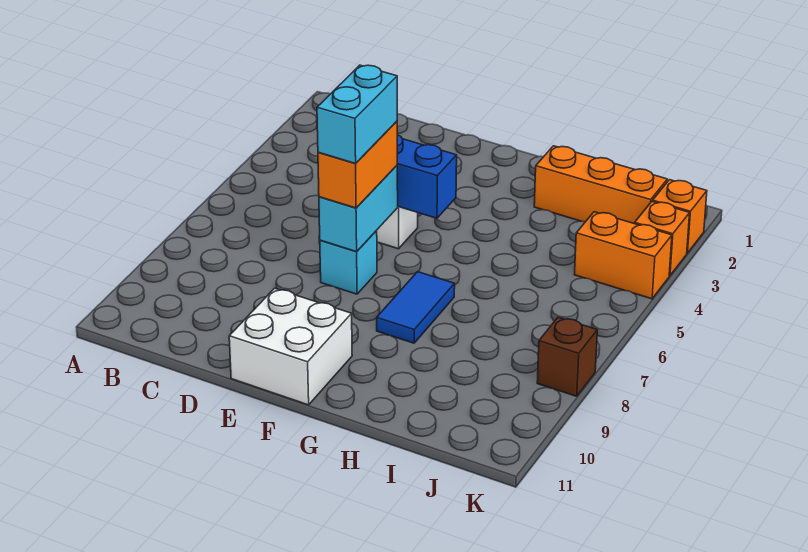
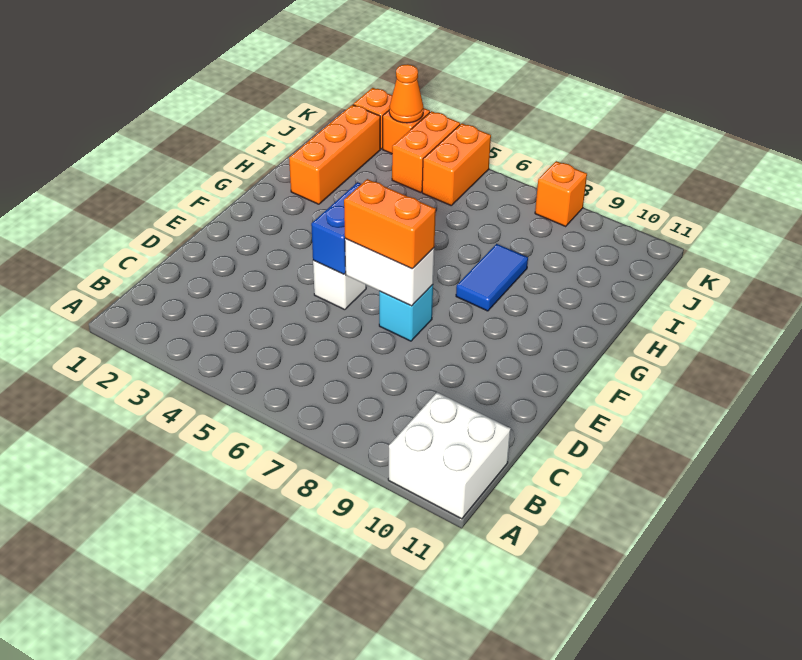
cyan brick E6:E7 level 2 -> white brick E6:E7 level 2
cyan brick E6:E7 level 4 -> none
white brick E10:F11 level 1 -> white brick A10:B11 level 1
blue tile G7:G8 level 1 -> blue tile G8:H8 level 1
none -> orange brick J5:K5 level 1
none -> orange cone K3 level 2
brown brick K8 level 1 -> orange brick K8 level 1

